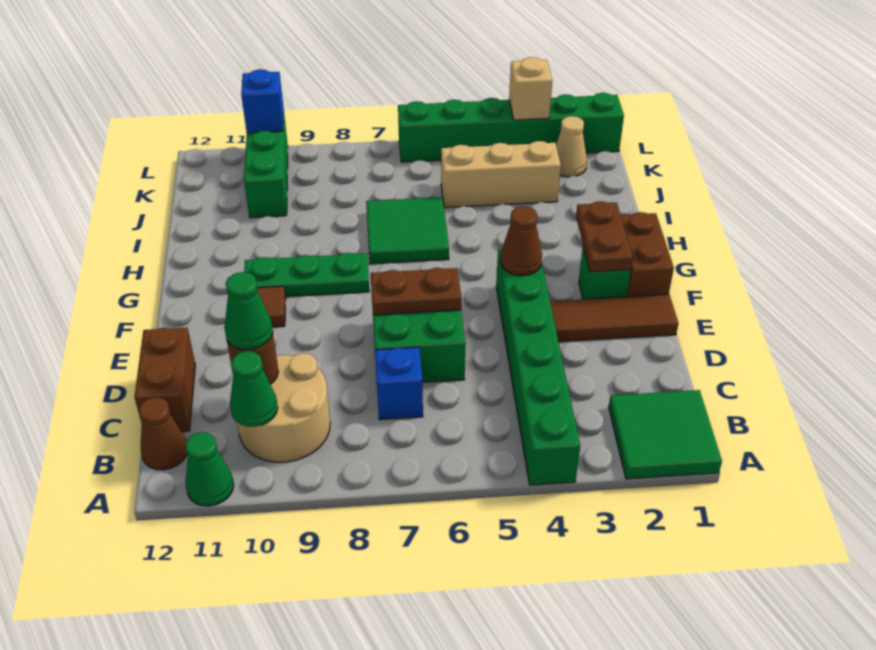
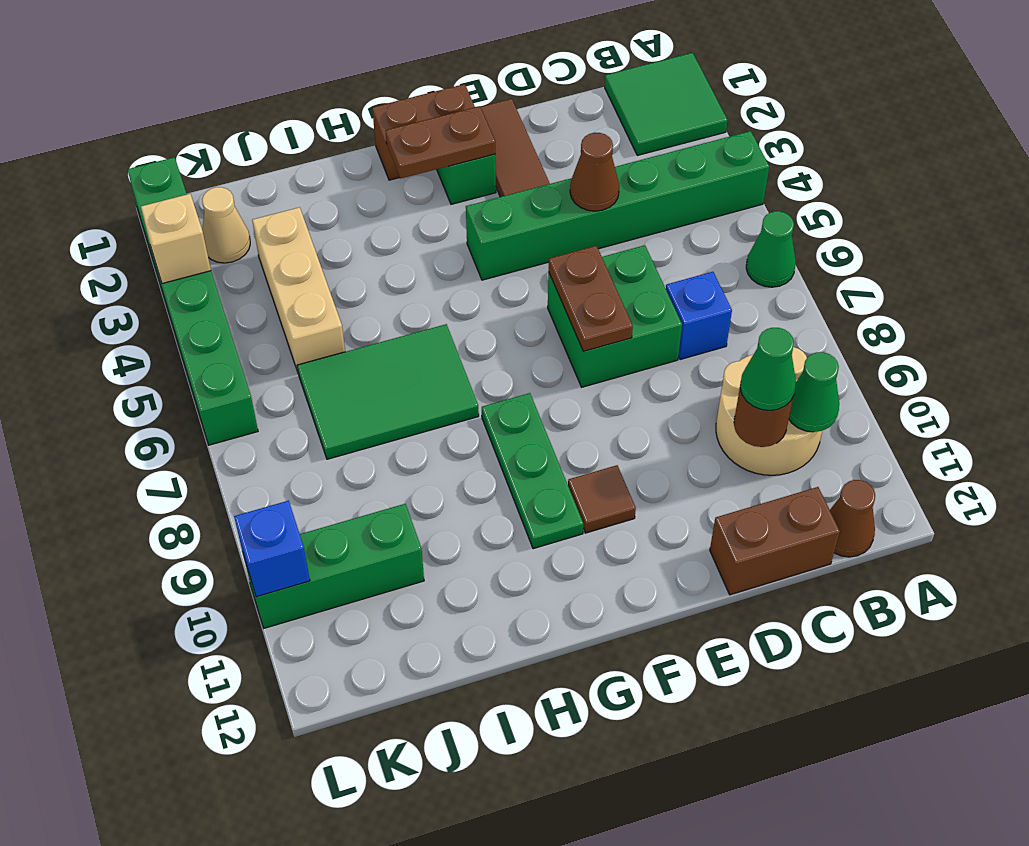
green cone A11 level 1 -> green cone A6 level 1
brown cone F4 level 2 -> brown cone D4 level 2
green tile H6:I7 level 1 -> green tile H6:J7 level 1

